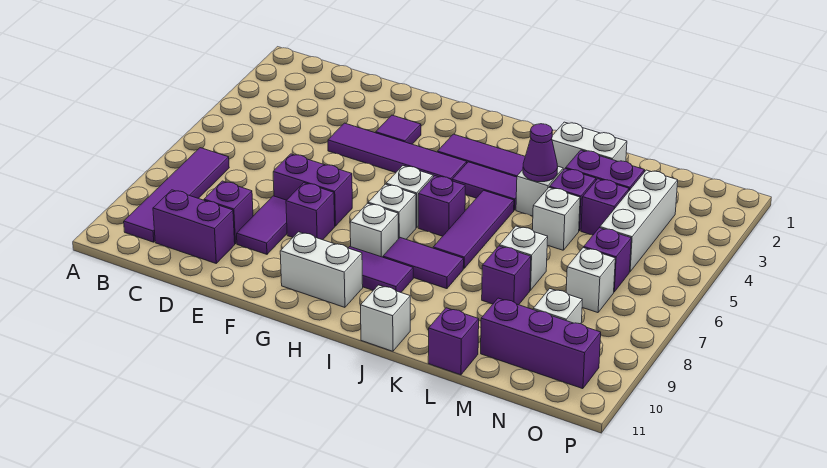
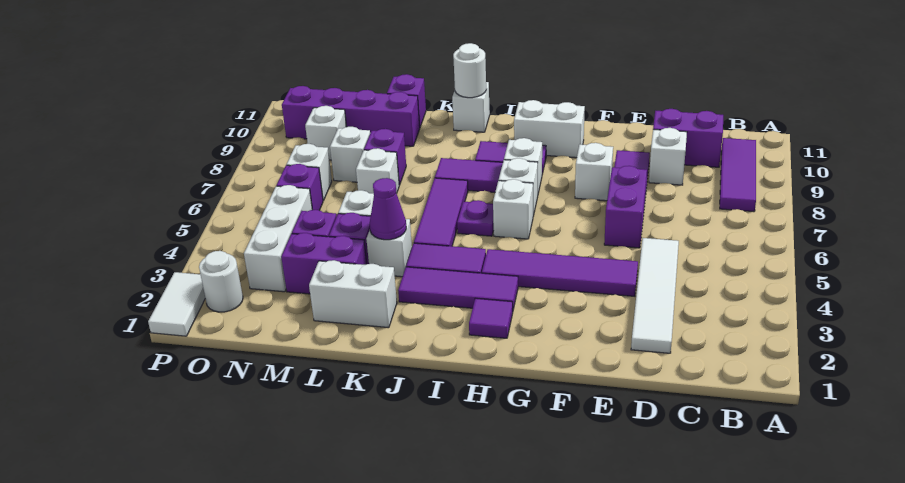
purple tile B7:B10 level 1 -> purple tile B8:B10 level 1
none -> white tile D2:D5 level 1
purple brick D9 level 1 -> white brick D9 level 1
purple brick E7:F7 level 1 -> purple brick E6:E7 level 1
purple tile F3 level 1 -> purple tile H2 level 1
purple brick F8 level 1 -> white brick F8 level 1
purple brick I6 level 1 -> purple plate I6 level 1
none -> white round brick J11 level 2
none -> white brick M8 level 1
purple brick M10:O10 level 1 -> purple brick L10:O10 level 1
none -> white round brick O2 level 1
none -> white tile P1:P2 level 1

